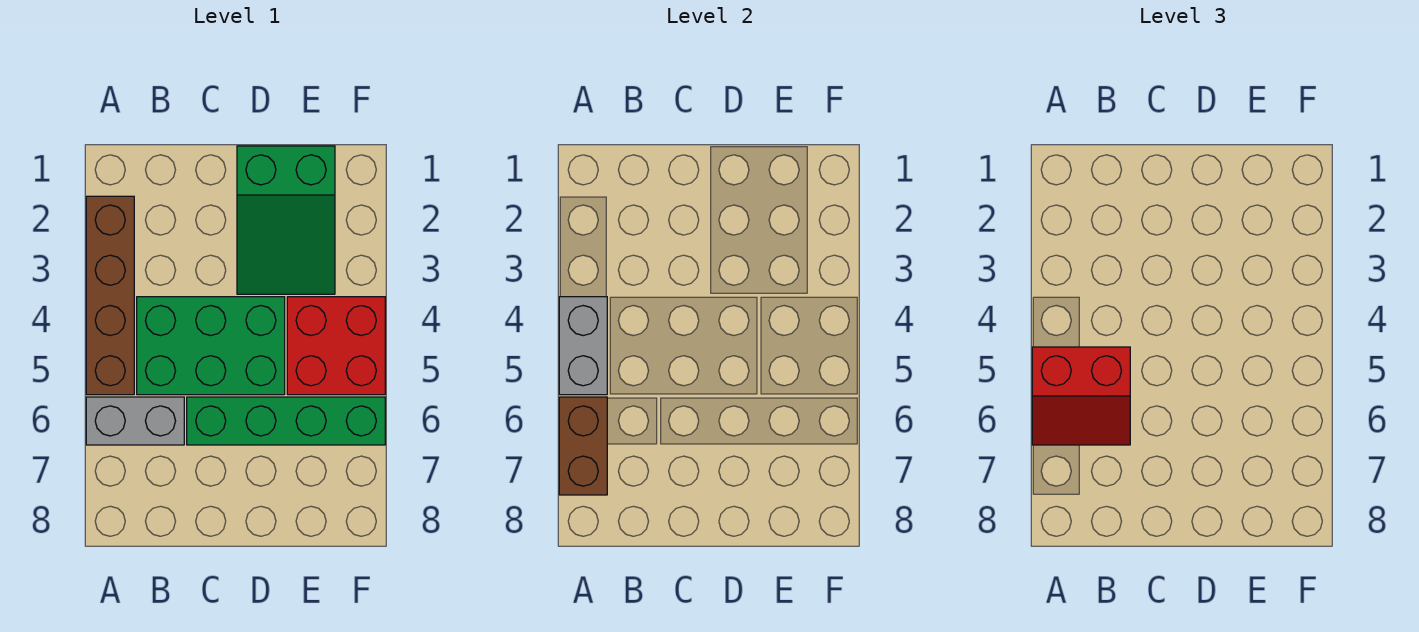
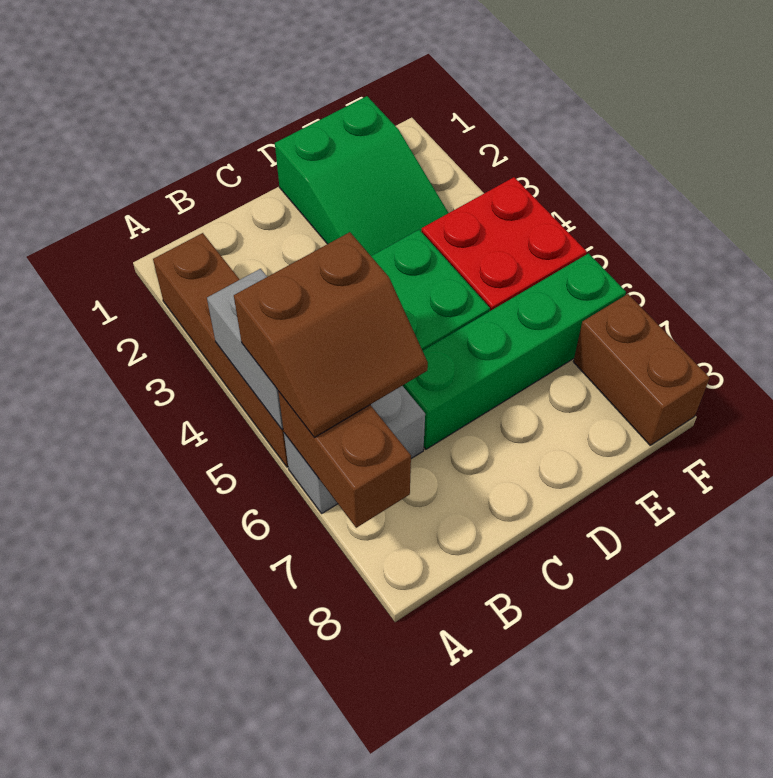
red slope A5:B6 level 3 top 5 -> brown slope A5:B6 level 3 top 5
none -> brown brick F7:F8 level 1

